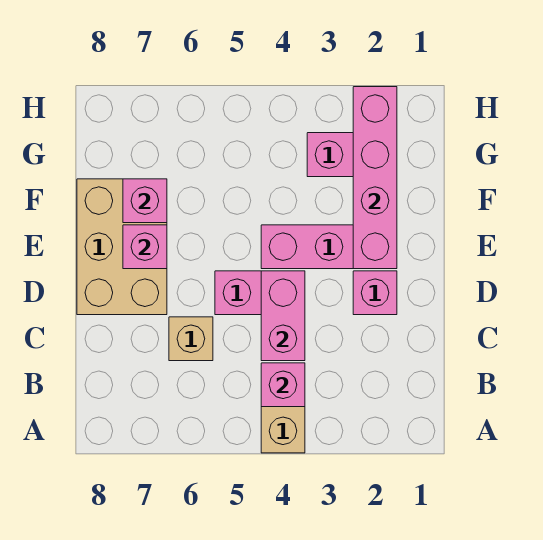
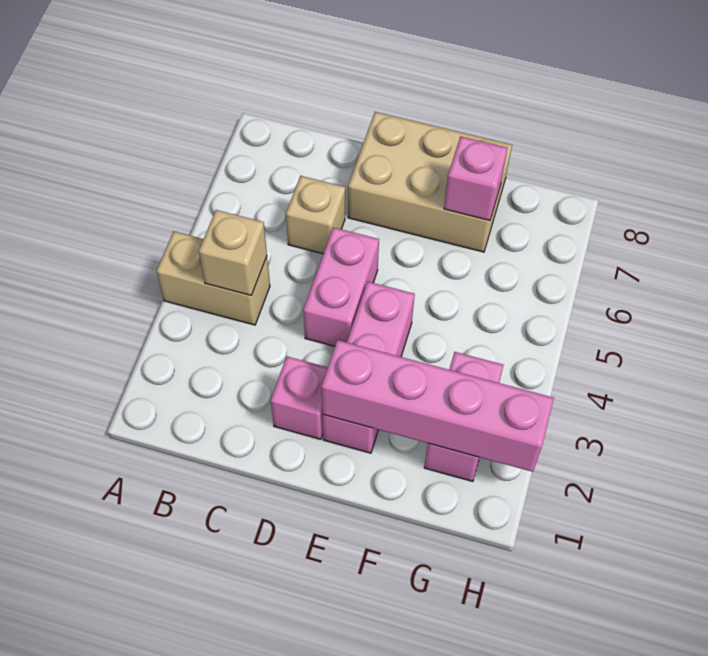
pink brick B4 level 2 -> tan brick B4 level 2
pink brick C4:D4 level 2 -> none
pink brick E7 level 2 -> none

